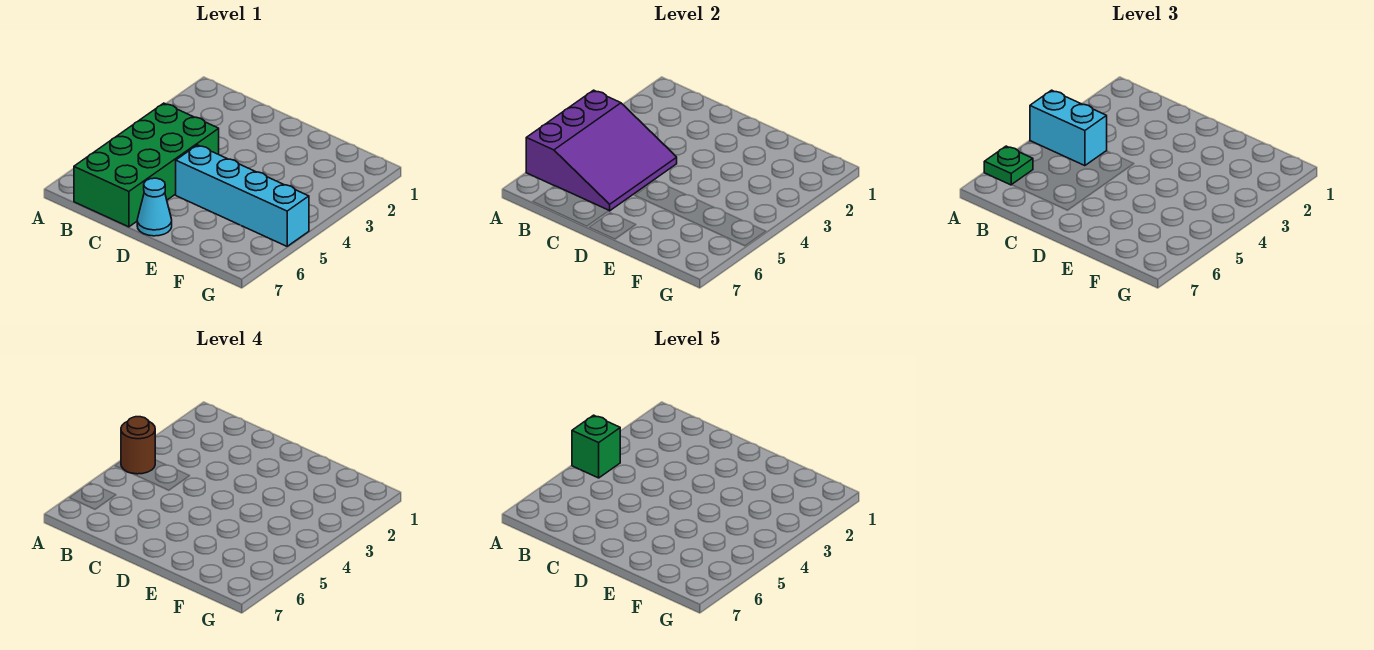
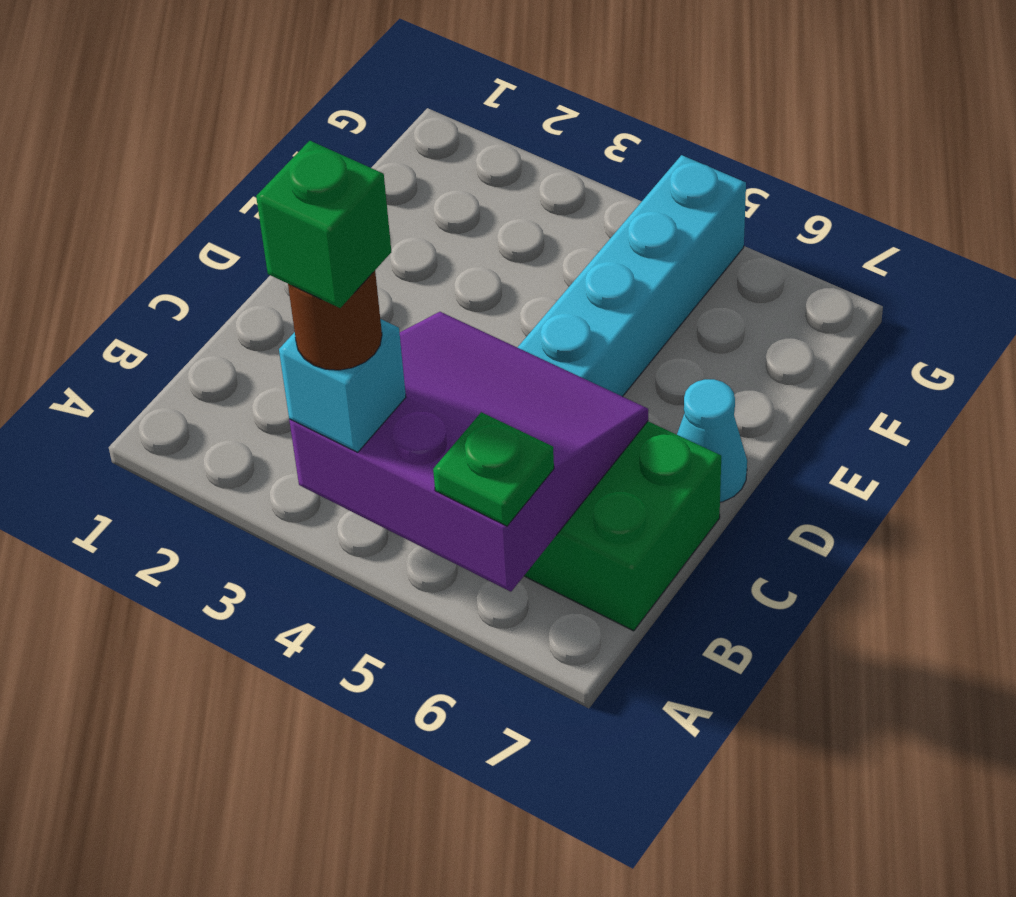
cyan brick A4:B4 level 3 -> cyan brick A4 level 3

